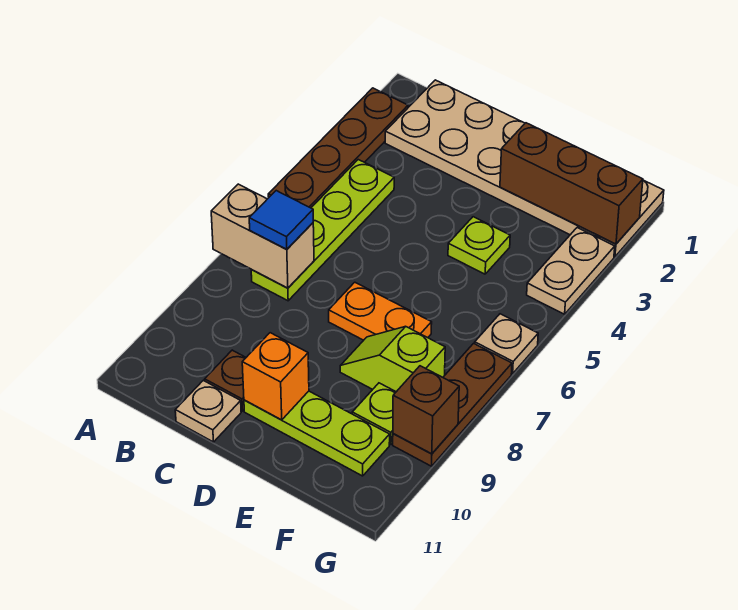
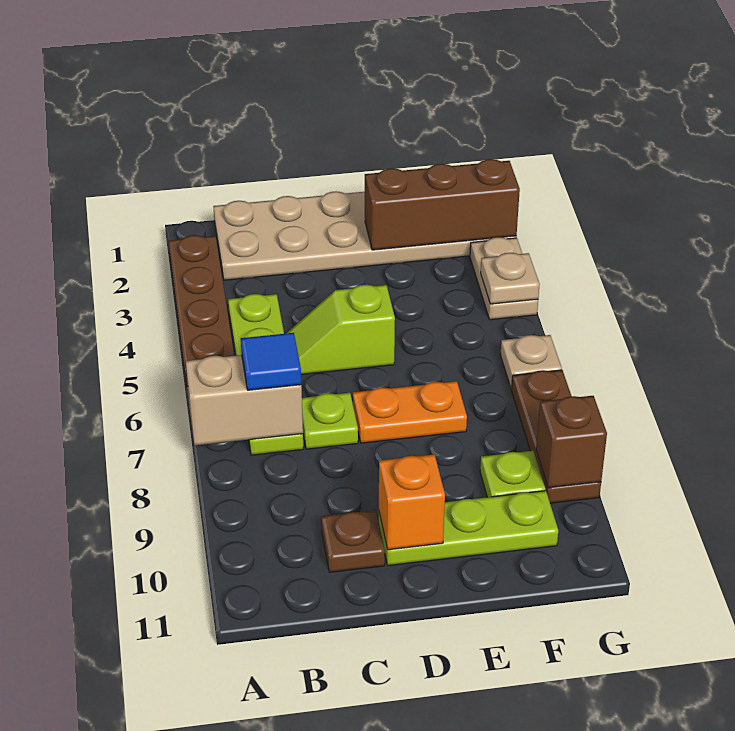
tan plate C11 level 1 -> tan plate G4 level 2
lime plate E4 level 1 -> lime plate C7 level 1
lime slope E8:F8 level 1 top F -> lime slope C5:D5 level 1 top D

